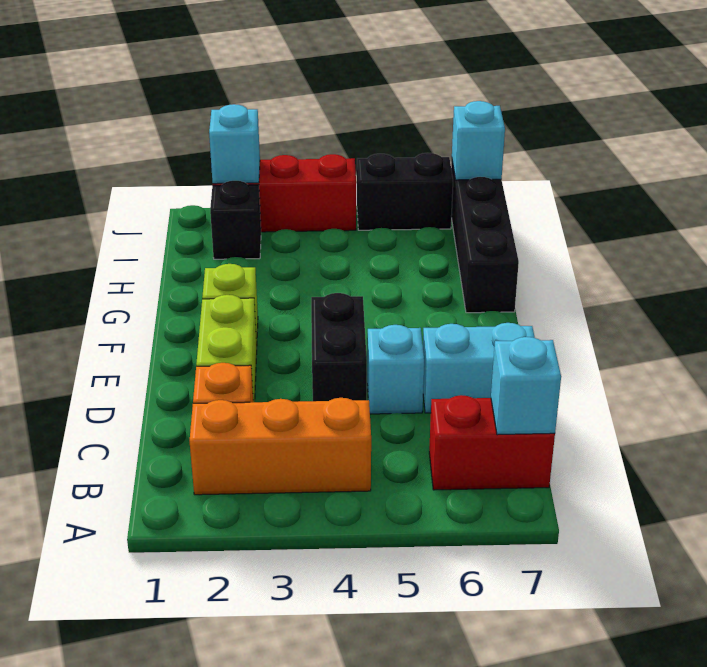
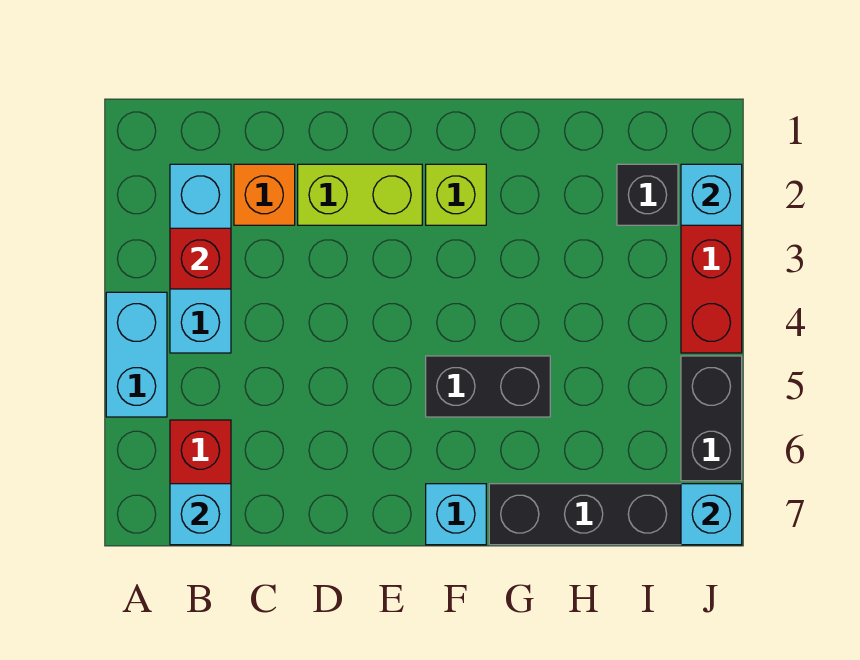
orange brick B2:B4 level 1 -> cyan brick B2:B4 level 1
none -> red brick B3 level 2
black brick D4:E4 level 1 -> black brick F5:G5 level 1
cyan brick D5 level 1 -> cyan brick F7 level 1
cyan brick D6:D7 level 1 -> cyan brick A4:A5 level 1

